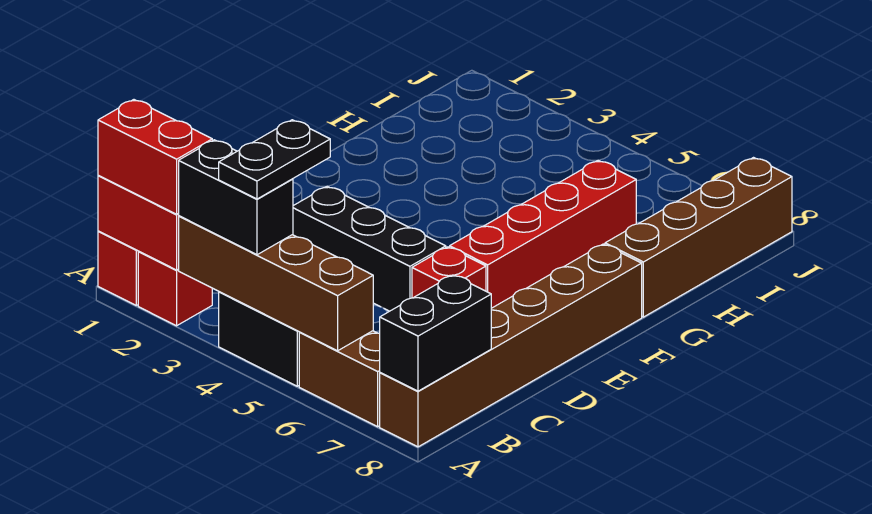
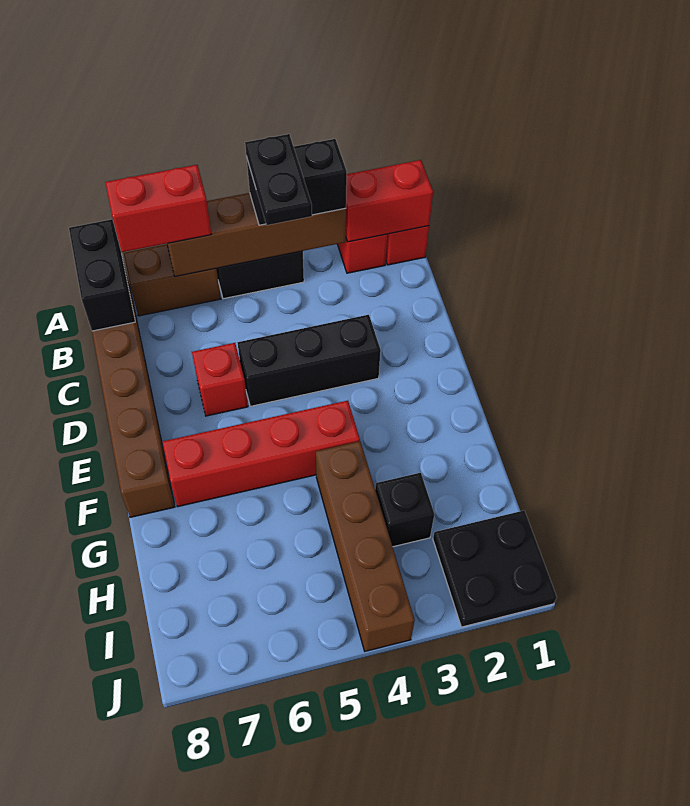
red brick A1:A2 level 3 -> red brick A6:A7 level 3
red brick E6:H6 level 1 -> red brick F4:F7 level 1
brown brick G8:J8 level 1 -> brown brick G4:J4 level 1
none -> black brick H3 level 1
none -> black plate I1:J2 level 1

